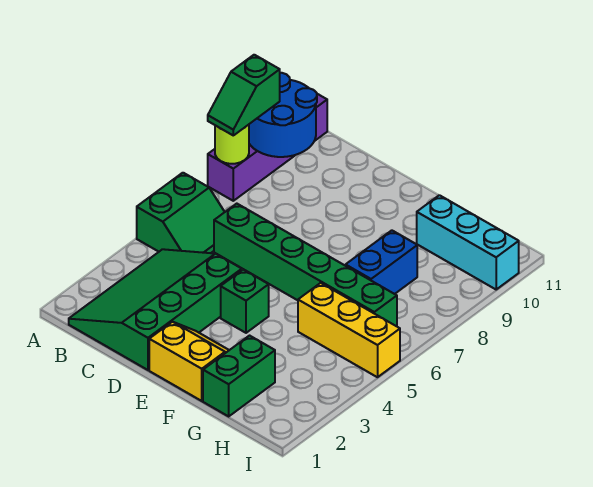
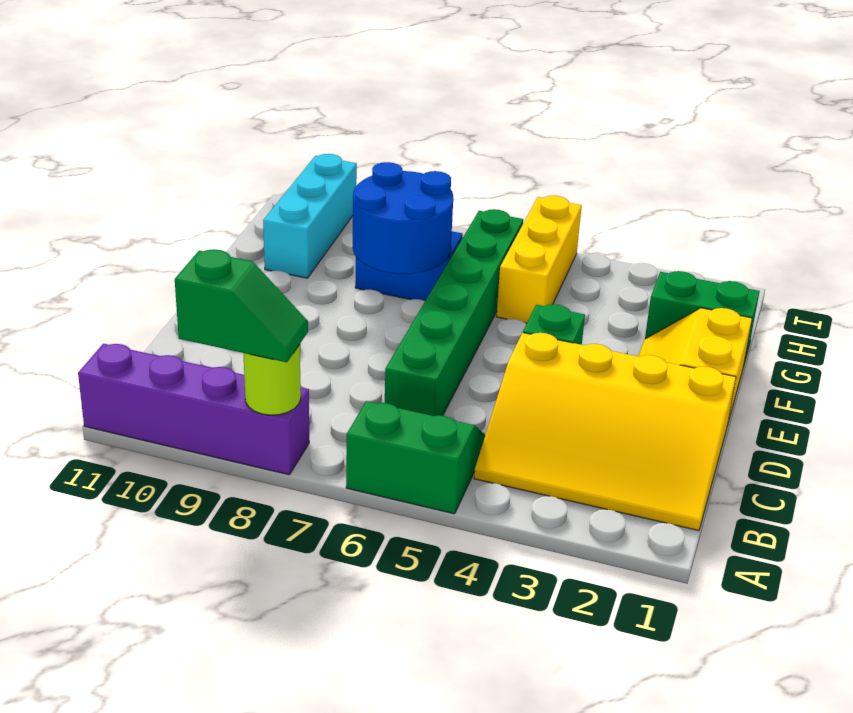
blue round brick A9:B10 level 2 -> blue round brick F7:G8 level 2
green slope B1:D4 level 1 top D -> yellow slope B1:D4 level 1 top D

